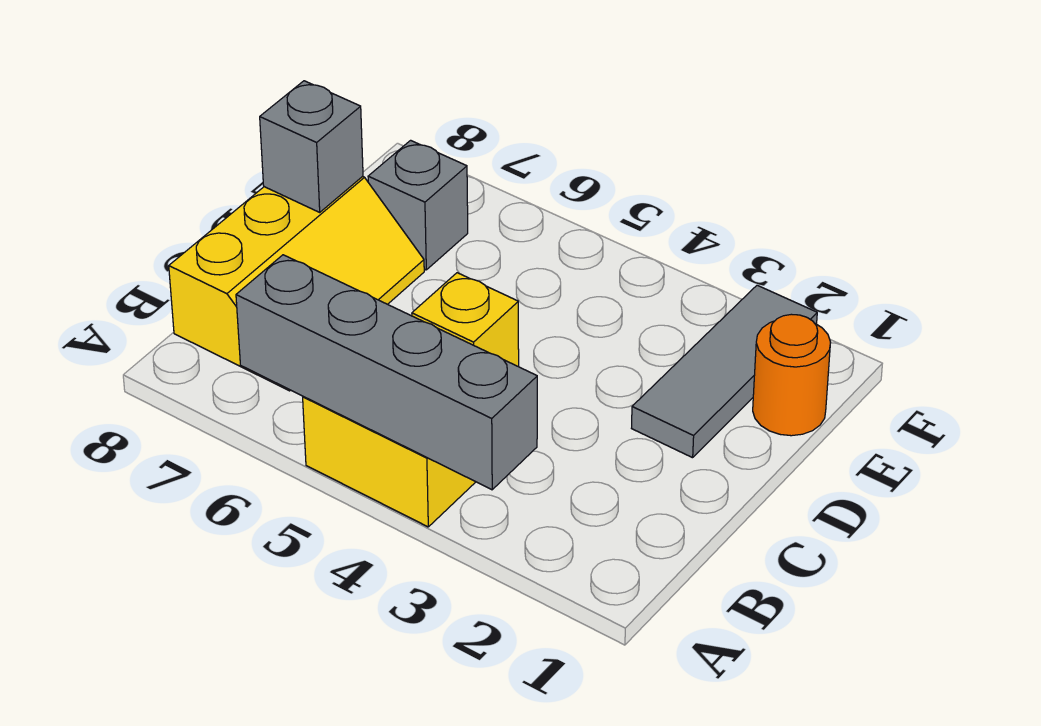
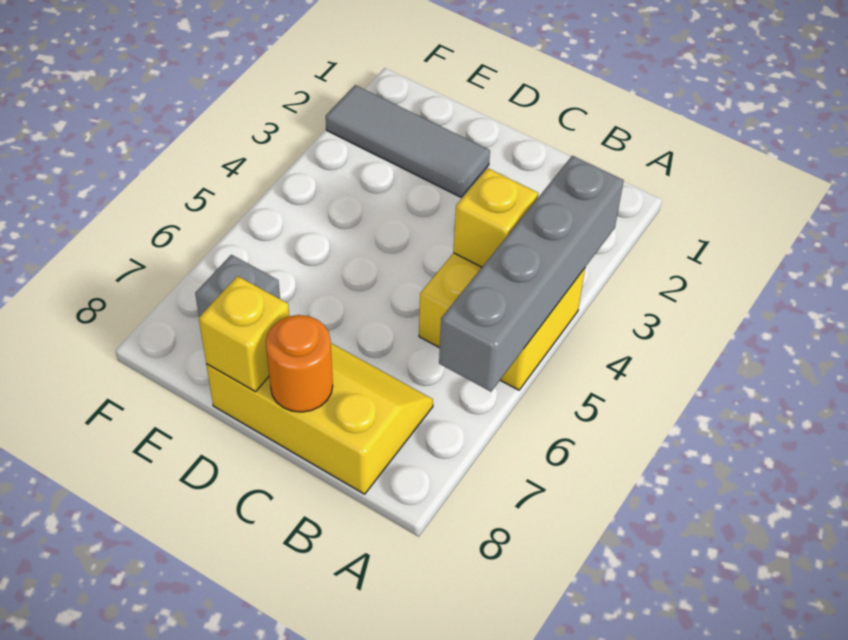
grey brick D8 level 2 -> yellow brick D8 level 2
orange round brick E1 level 1 -> orange round brick C8 level 2

